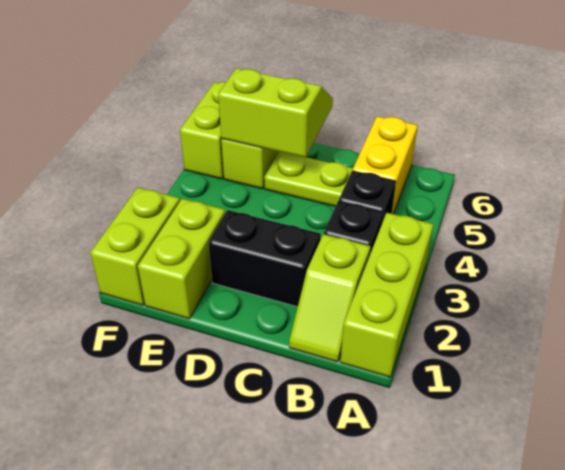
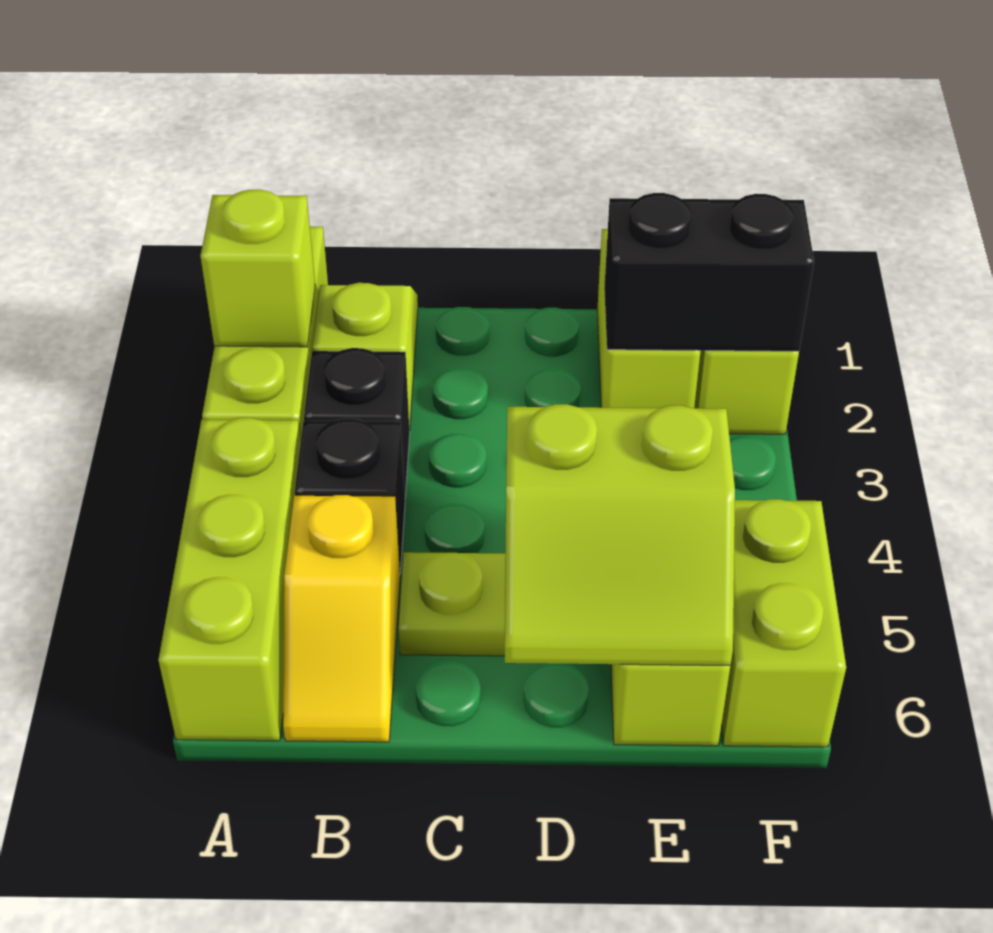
none -> lime brick A2 level 2
none -> lime brick A4:A6 level 1
yellow brick B5:B6 level 1 -> yellow slope B5:B6 level 1 top 5
black brick C2:D2 level 1 -> black brick E2:F2 level 2

